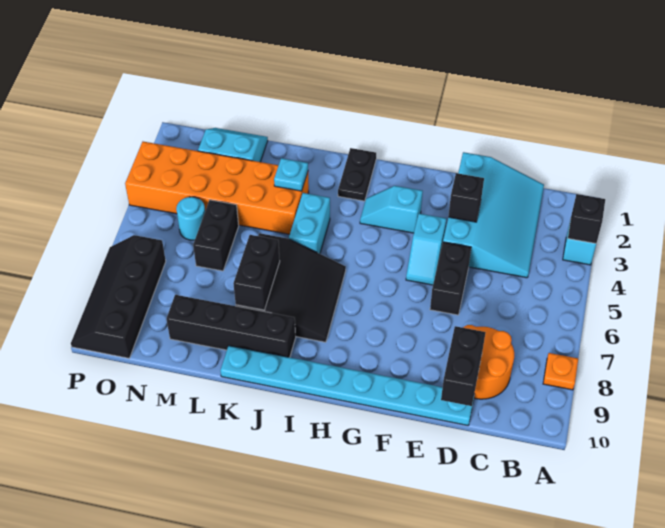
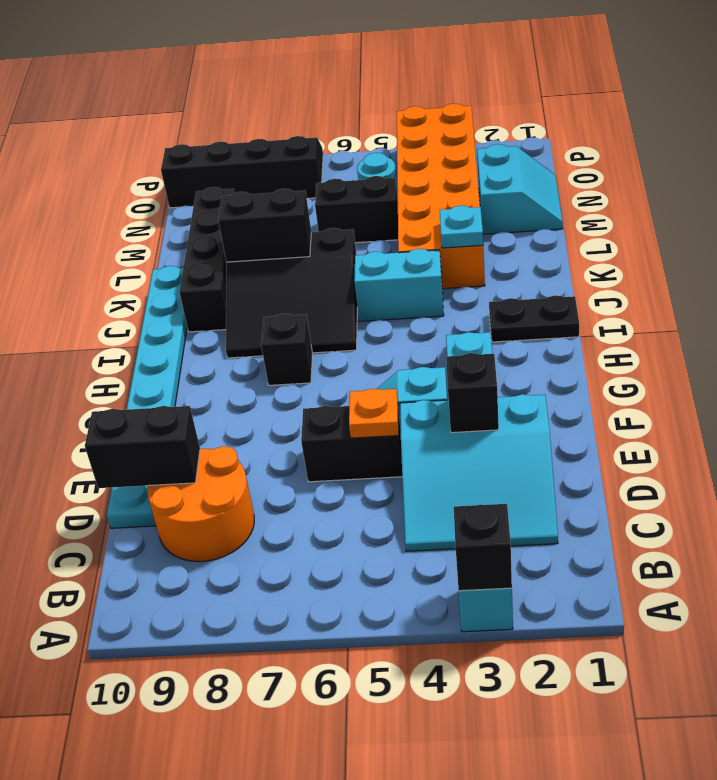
orange plate A8 level 1 -> orange plate E5 level 2
cyan slope C1:E4 level 1 top E -> cyan slope C2:E4 level 1 top E
none -> black brick H7 level 1

